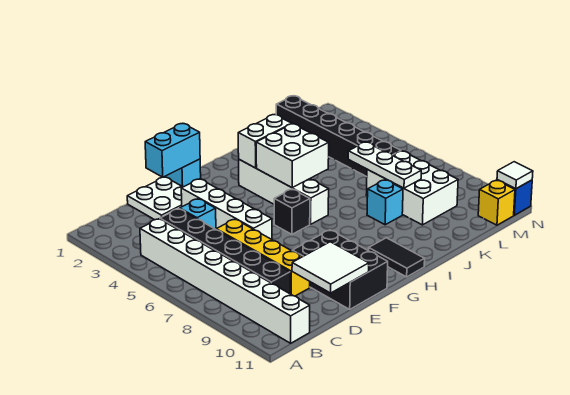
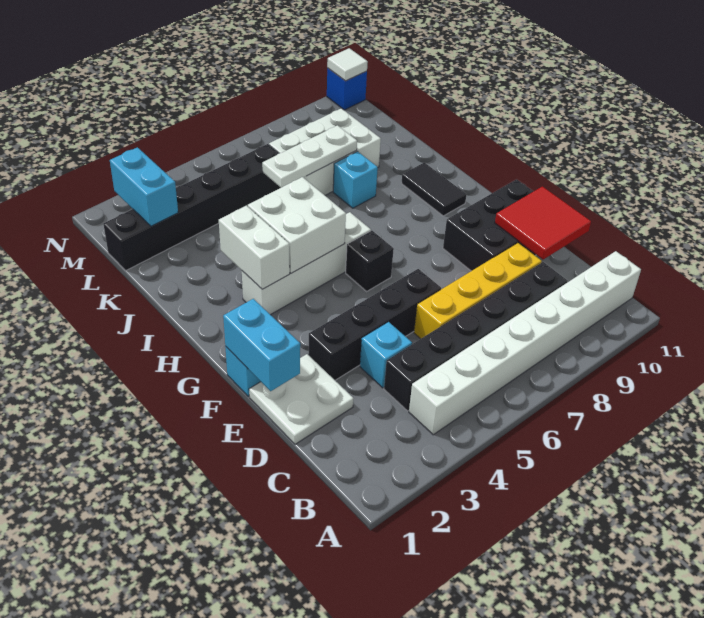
white tile D10:E11 level 2 -> red tile D10:E11 level 2
white brick E3:E6 level 1 -> black brick E3:E6 level 1
black tile H10:H11 level 1 -> black tile H10:I10 level 1
none -> cyan brick L2:M2 level 2
yellow brick M11 level 1 -> none

